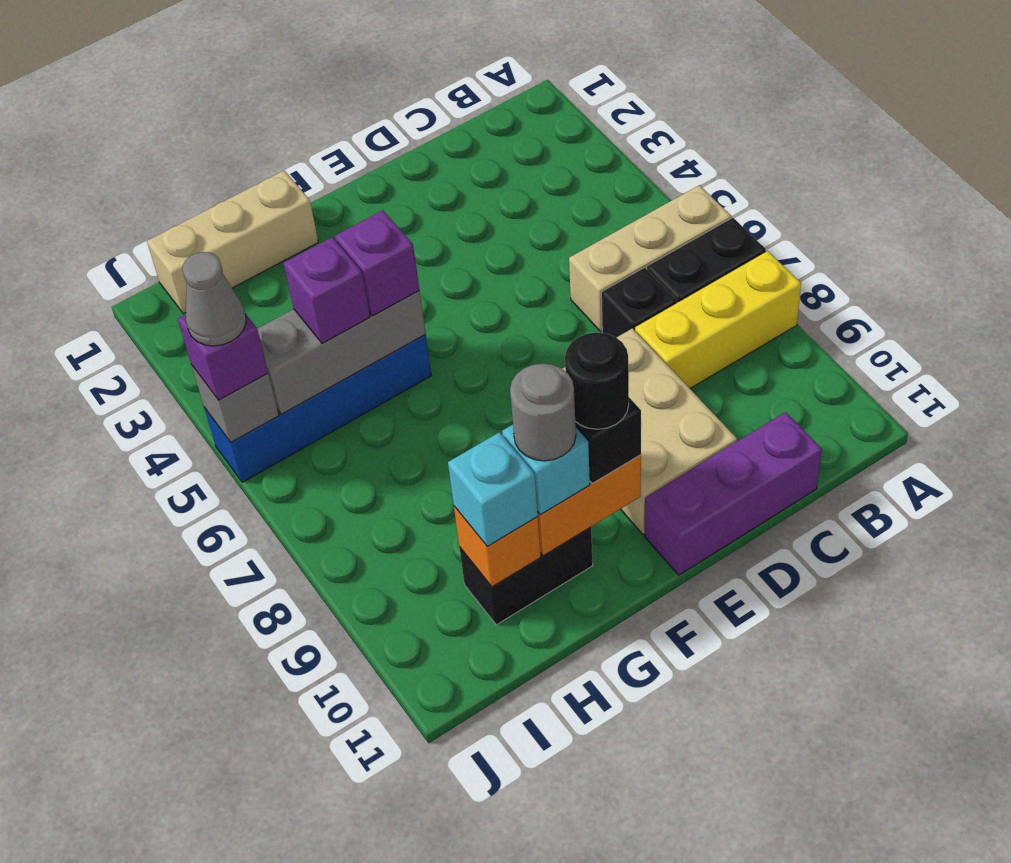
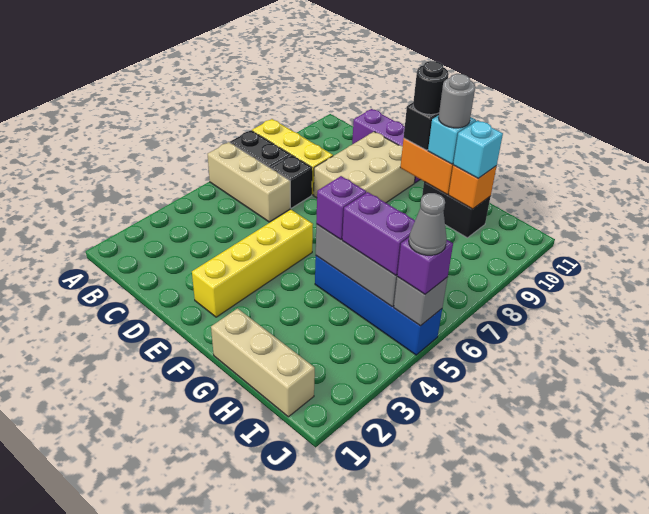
none -> yellow brick E2:E5 level 1
purple brick H5 level 3 -> purple brick H5:I5 level 3

